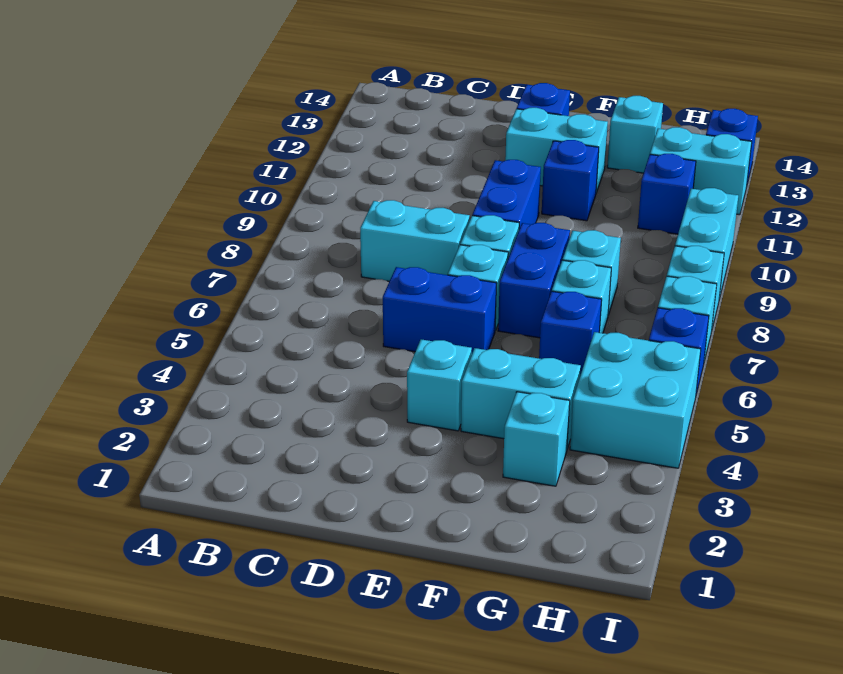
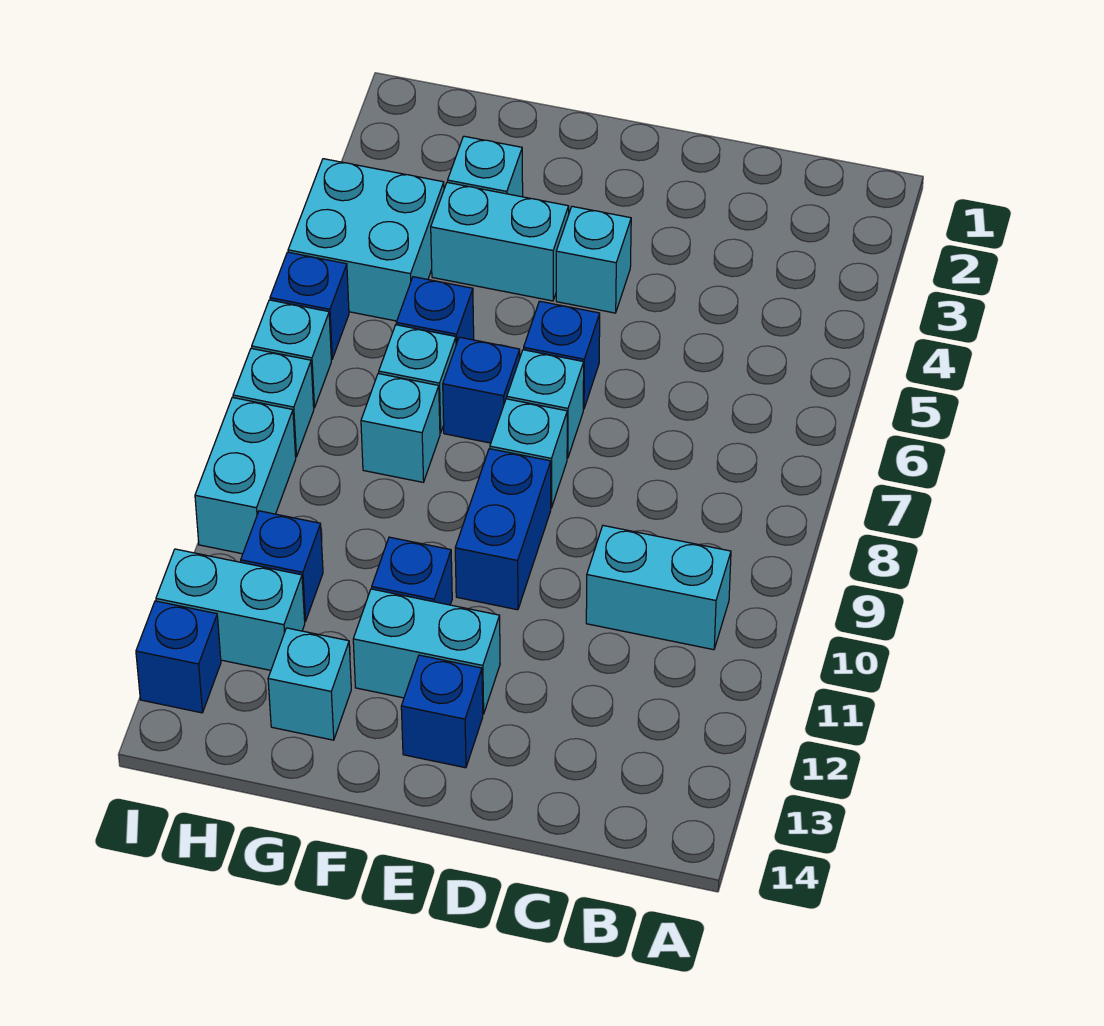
cyan brick C8:D8 level 1 -> cyan brick B10:C10 level 1
blue brick D6:E6 level 1 -> blue brick E6 level 1
blue brick F7:F8 level 1 -> blue brick F7 level 1

